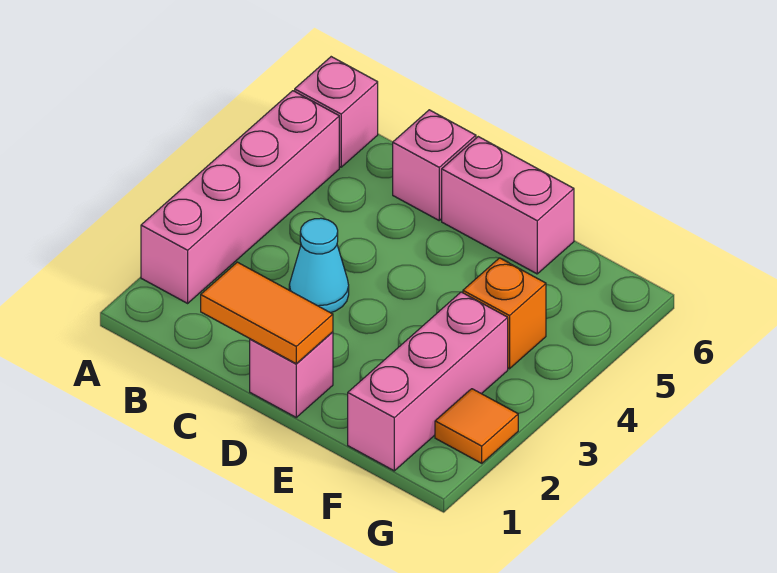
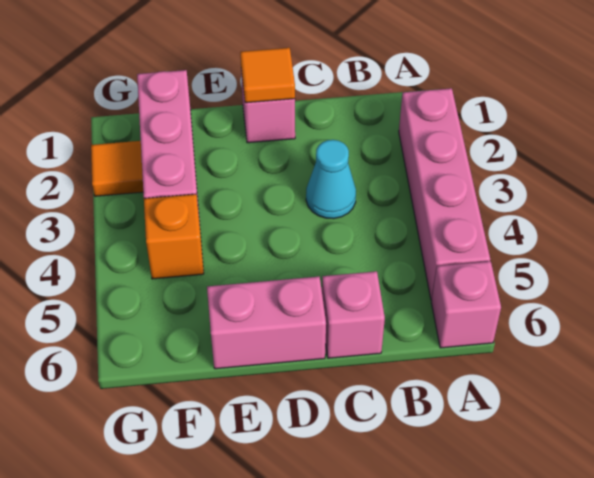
orange tile C1:D1 level 2 -> orange tile D1 level 2

